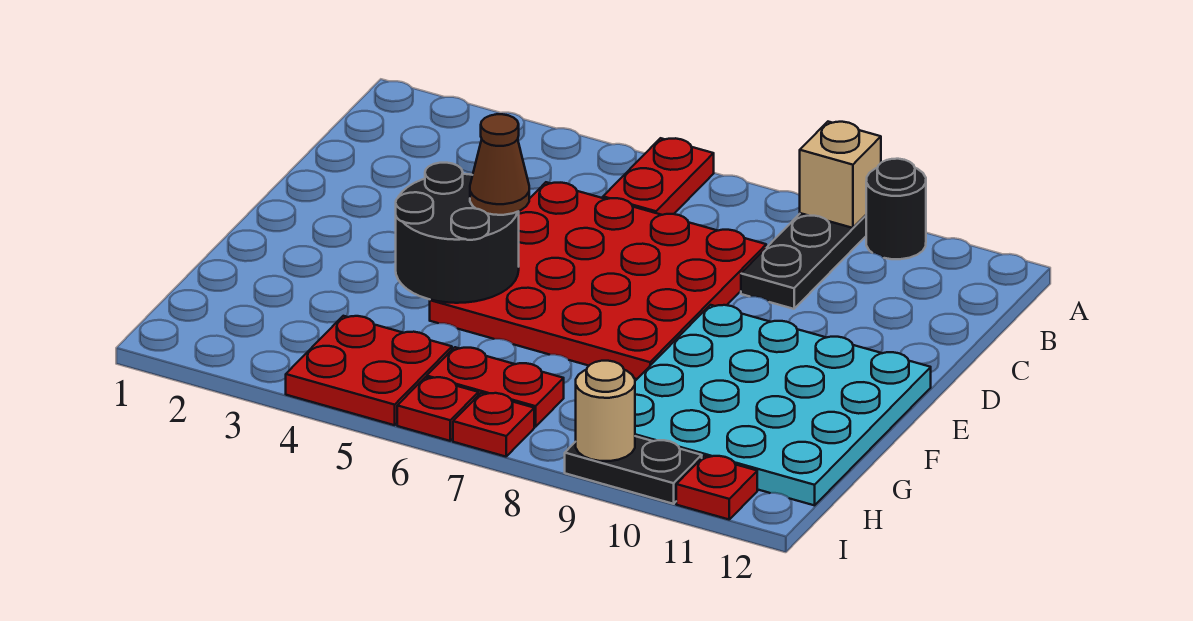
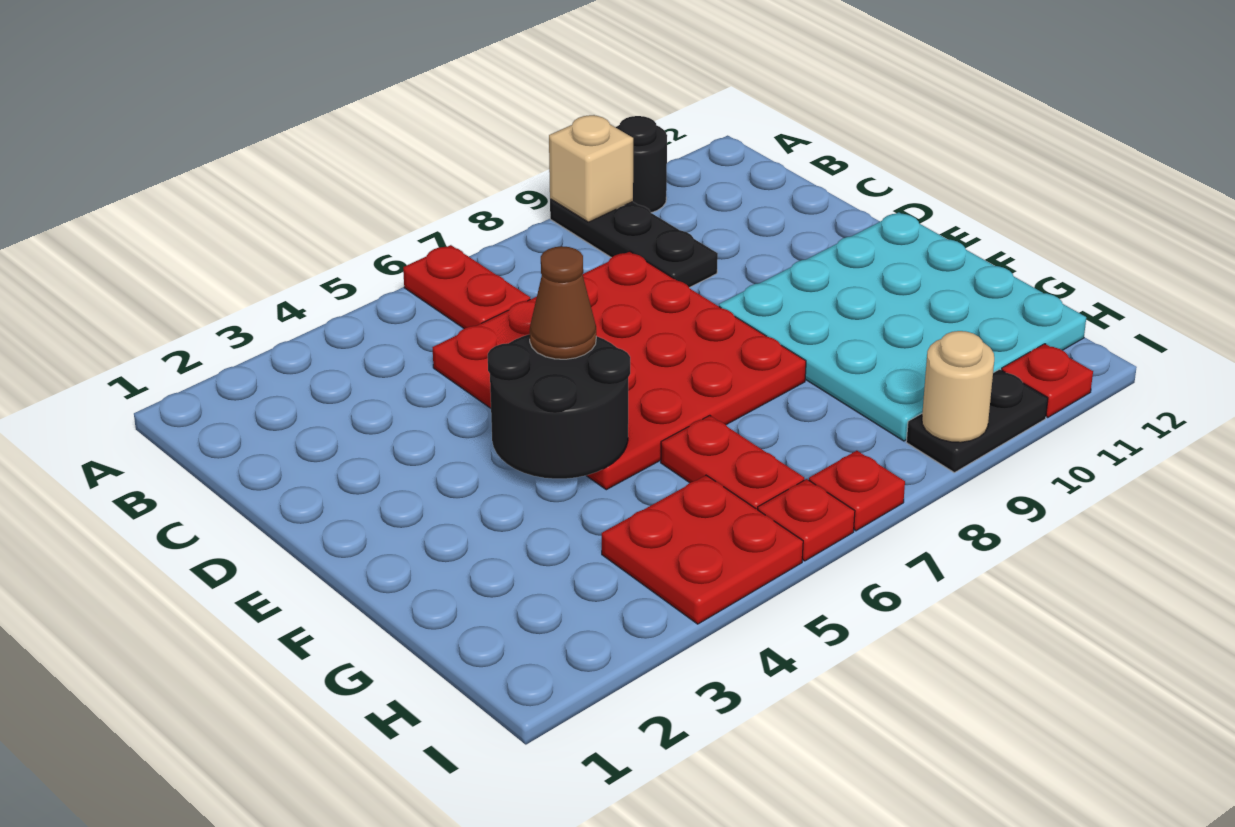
red plate H6:H7 level 1 -> red plate G6:H6 level 1

